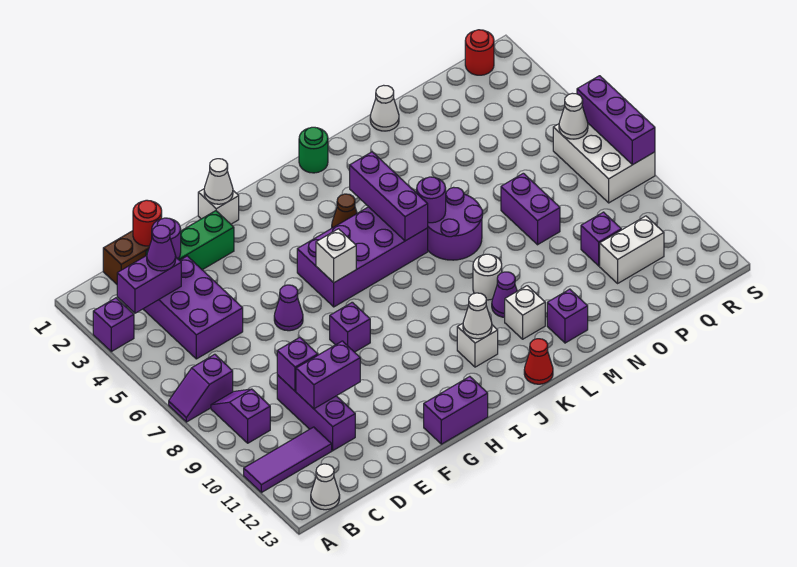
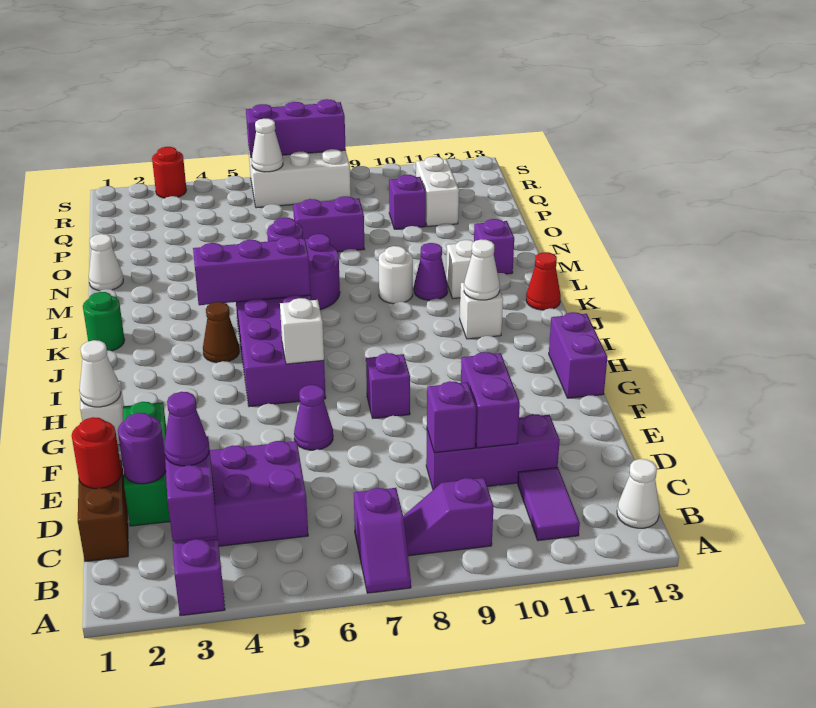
purple tile A11:C11 level 1 -> purple tile B11:C11 level 1
red round brick R1 level 1 -> red round brick S3 level 1

